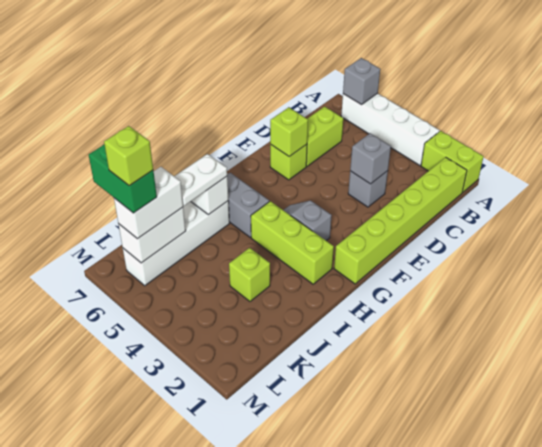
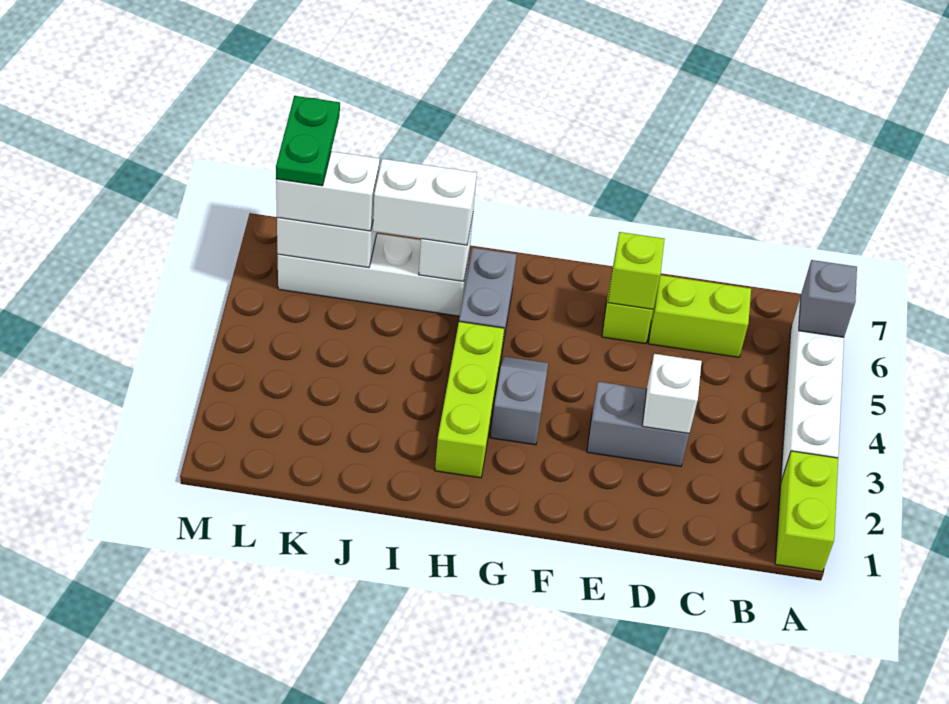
lime brick B1:G1 level 1 -> none
grey brick D3 level 1 -> grey brick D3:E3 level 1
grey brick D3 level 2 -> white brick D3 level 2
white plate I6:J6 level 3 -> white brick I6:J6 level 3
lime brick J3 level 1 -> none
green brick L6:L7 level 4 -> green plate L6:L7 level 4
lime brick L6 level 5 -> none

